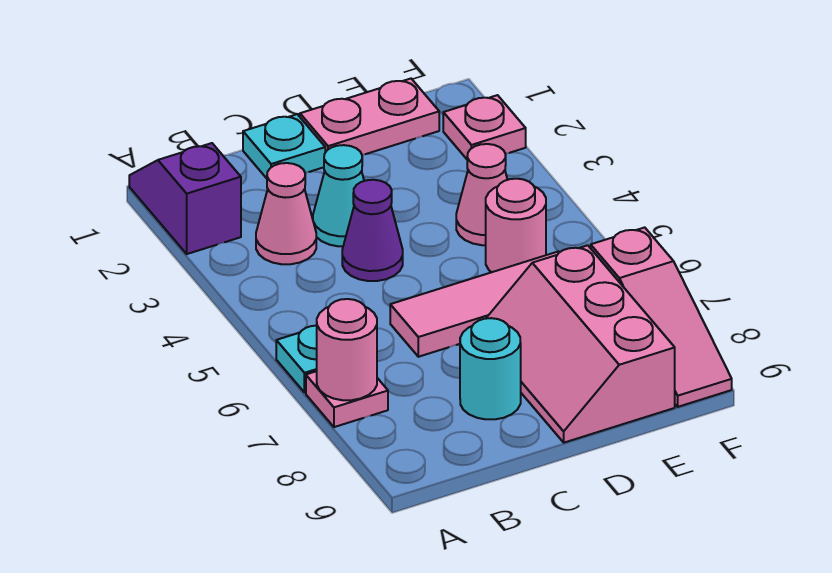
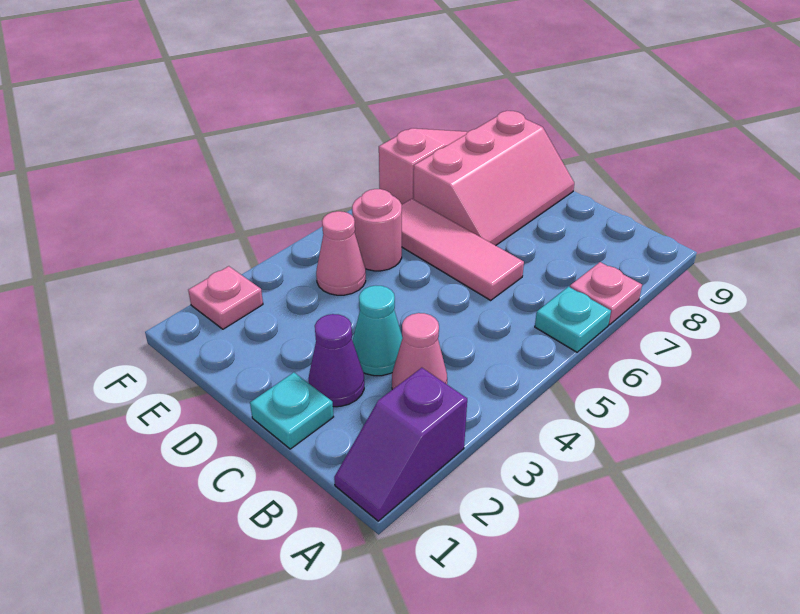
pink round brick A7 level 2 -> none
purple cone C4 level 1 -> purple cone C2 level 1
cyan round brick C8 level 1 -> none
pink plate D1:E1 level 1 -> none

